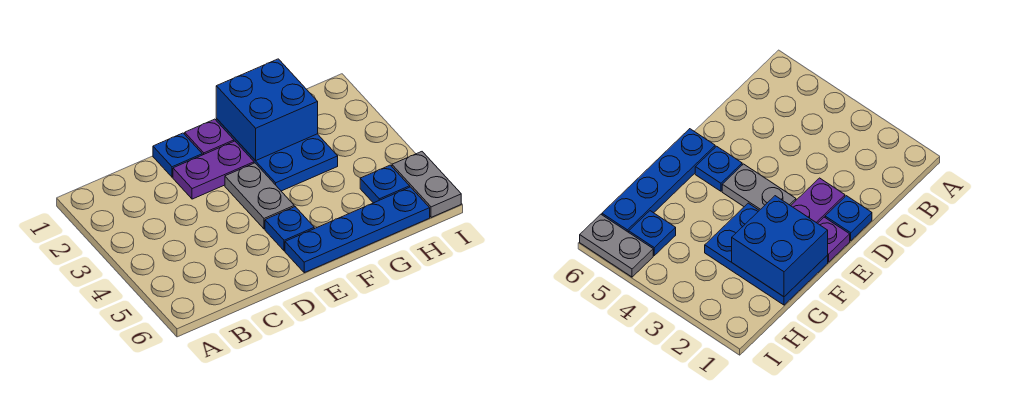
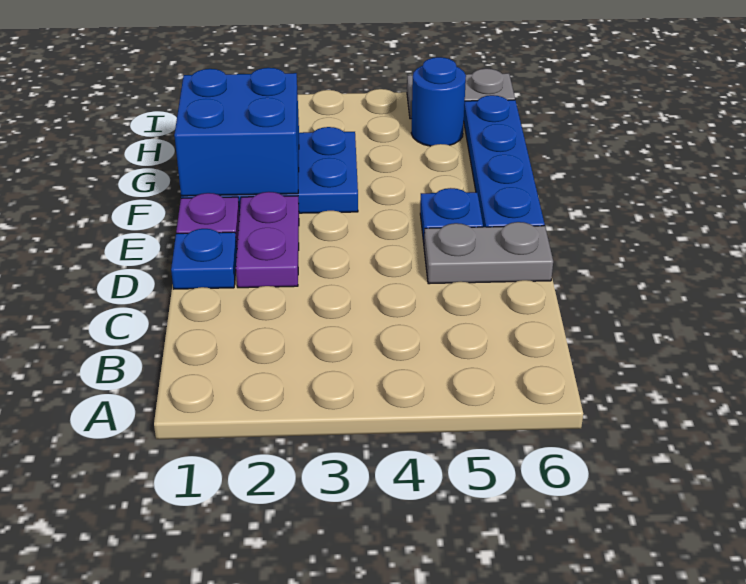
grey plate E3:E4 level 1 -> grey plate D5:D6 level 1
blue plate H5 level 1 -> blue round brick H5 level 1

